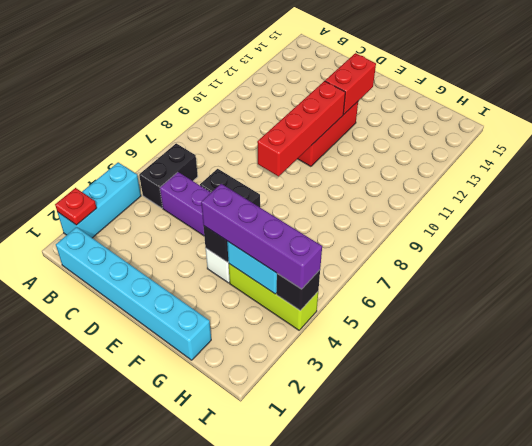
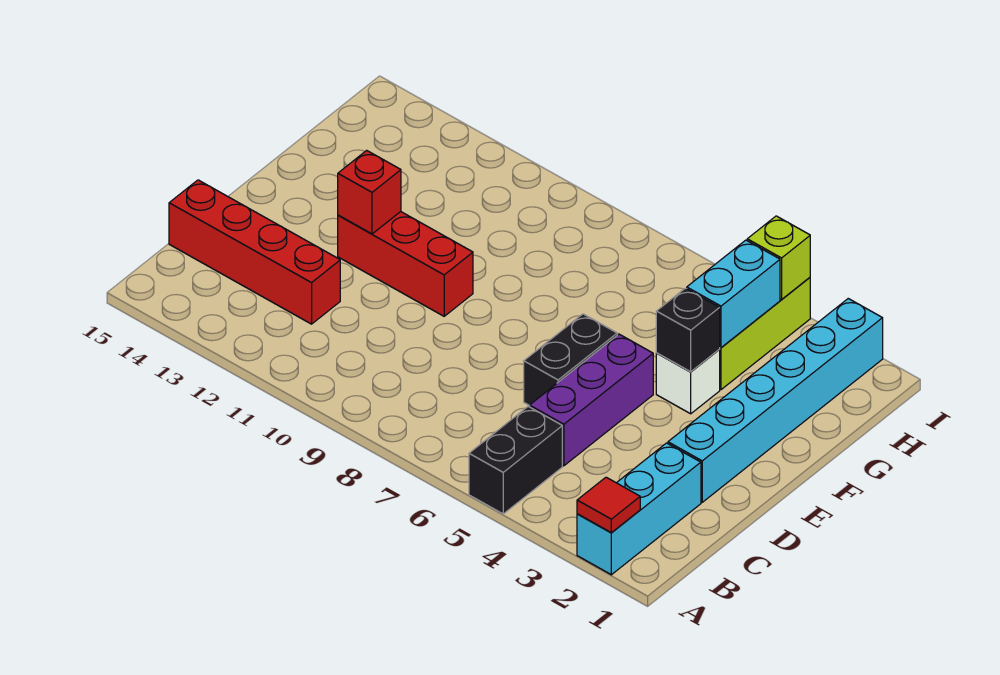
cyan brick A2:A4 level 1 -> cyan brick A2:C2 level 1
red plate A2 level 2 -> red tile A2 level 2
cyan brick B1:G1 level 1 -> cyan brick D2:I2 level 1
black brick B5:B6 level 1 -> black brick A5:B5 level 1
red brick E8:E11 level 2 -> red brick C12:C15 level 1
red brick E12:E13 level 2 -> red brick E12 level 2
purple brick F4:I4 level 3 -> none
black brick I4 level 2 -> lime brick I4 level 2

